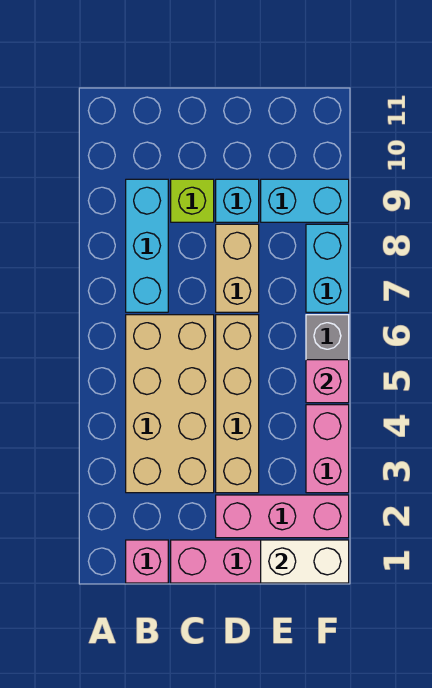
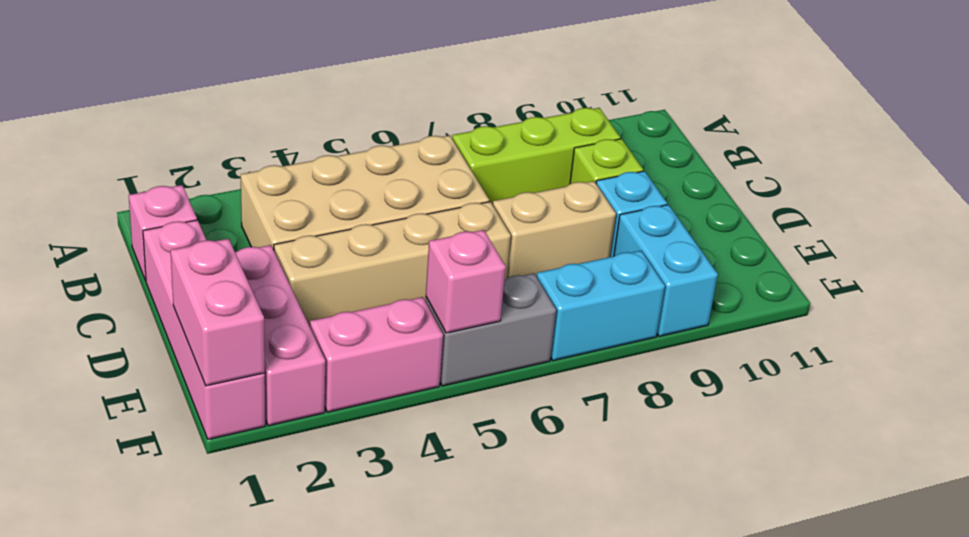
cyan brick B7:B9 level 1 -> lime brick B7:B9 level 1
white brick E1:F1 level 2 -> pink brick E1:F1 level 2

